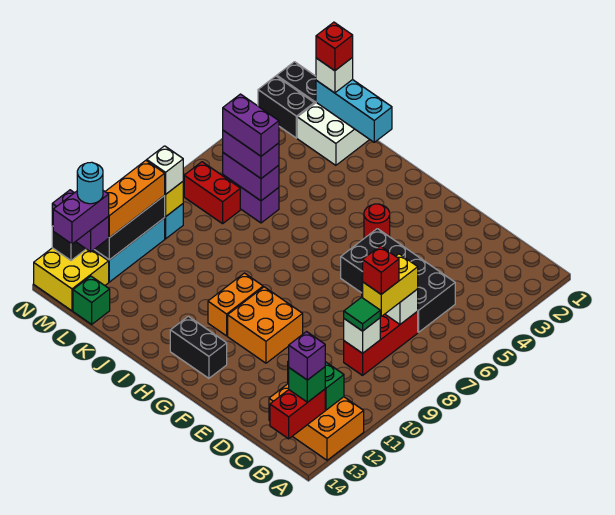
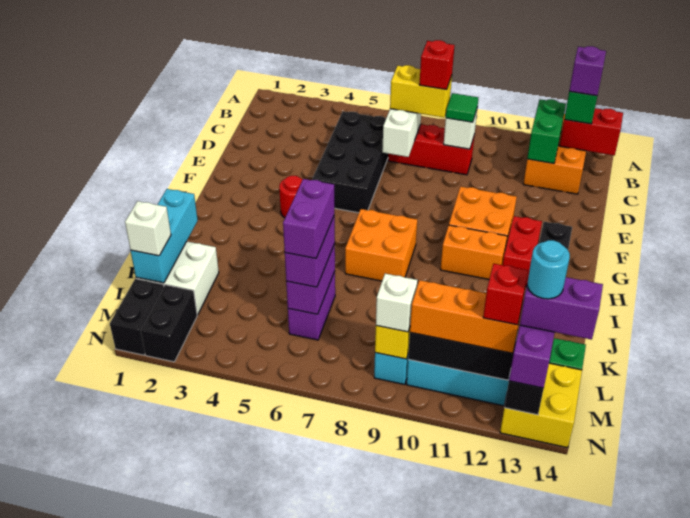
none -> orange brick H7:I8 level 1
red brick L1 level 4 -> red brick M12 level 4
red brick L7:M7 level 1 -> red brick G12:H12 level 1

